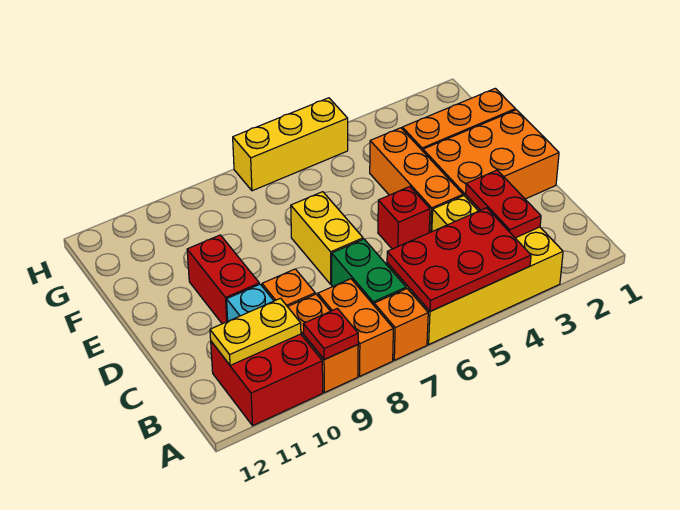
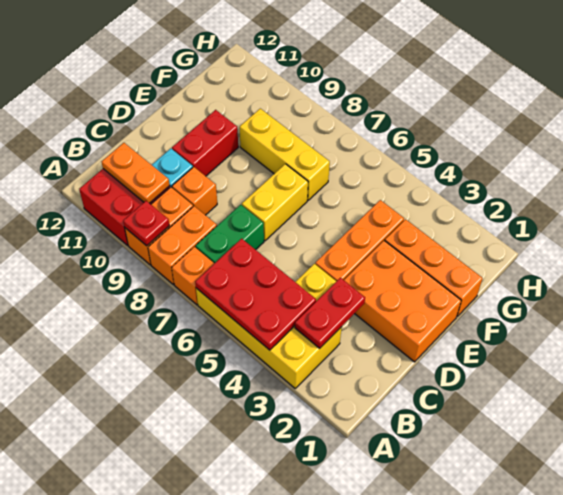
yellow plate B10:B11 level 2 -> orange plate B10:B11 level 2
red brick D5 level 1 -> none
yellow brick H5:H7 level 1 -> yellow brick F7:F9 level 1

